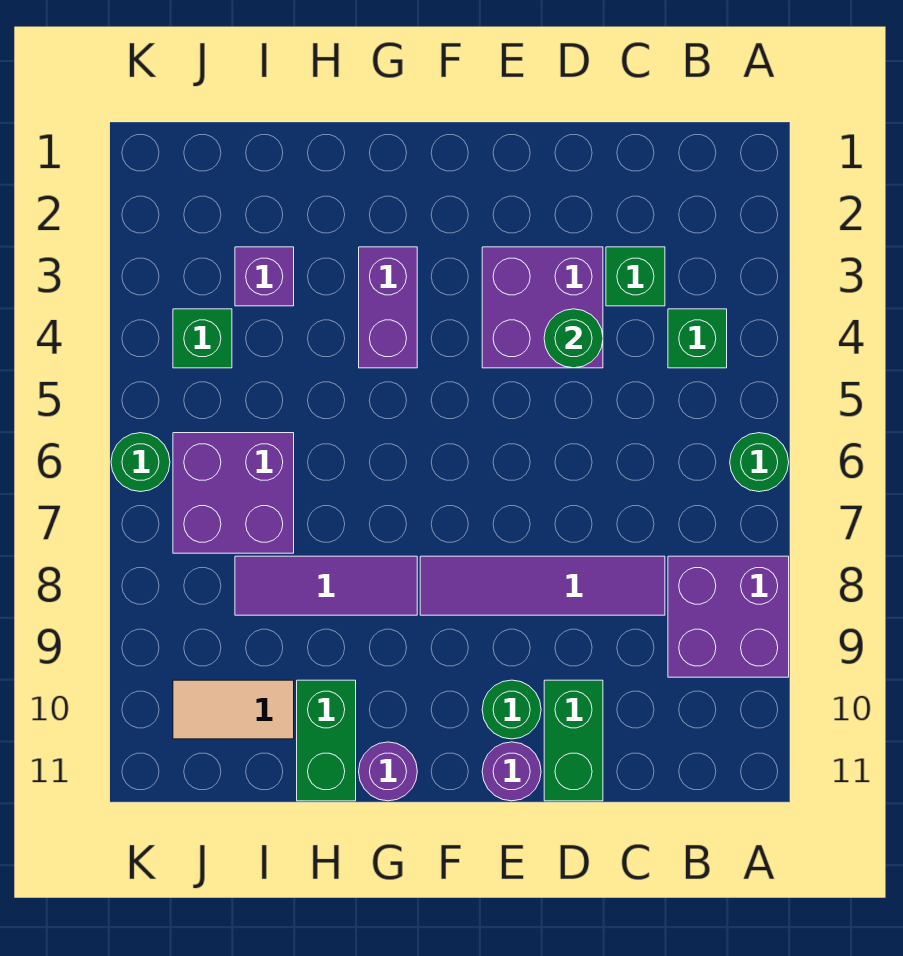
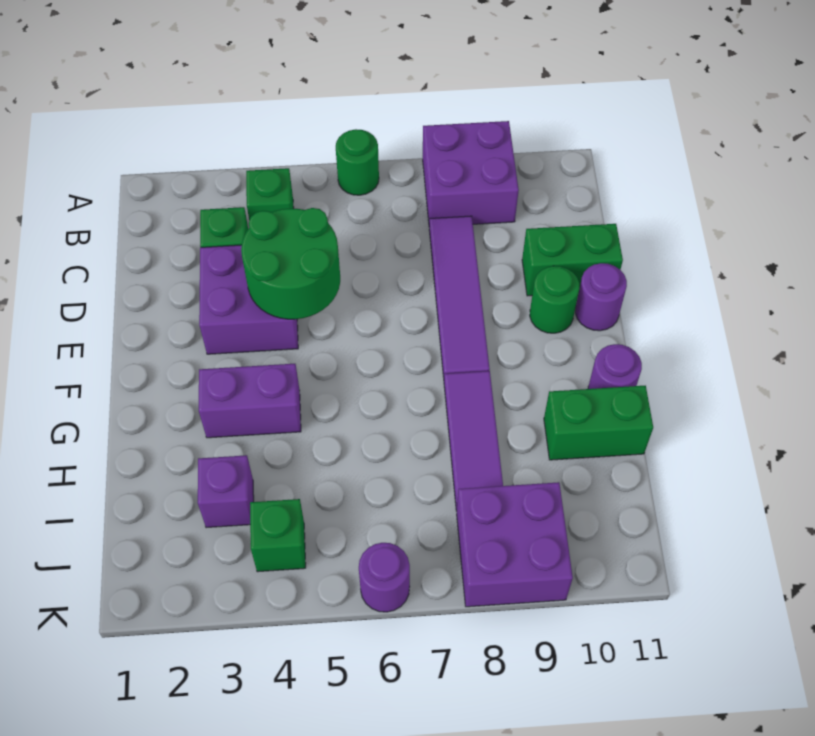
green round brick D4 level 2 -> green round brick D4:E5 level 2
purple brick I6:J7 level 1 -> purple brick J8:K9 level 1
tan tile I10:J10 level 1 -> none
green round brick K6 level 1 -> purple round brick K6 level 1

